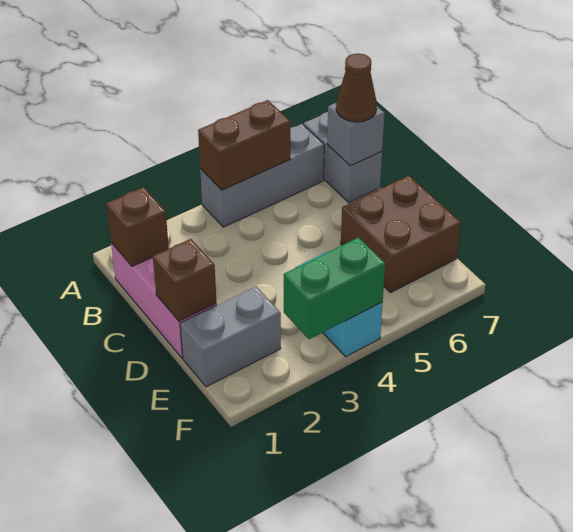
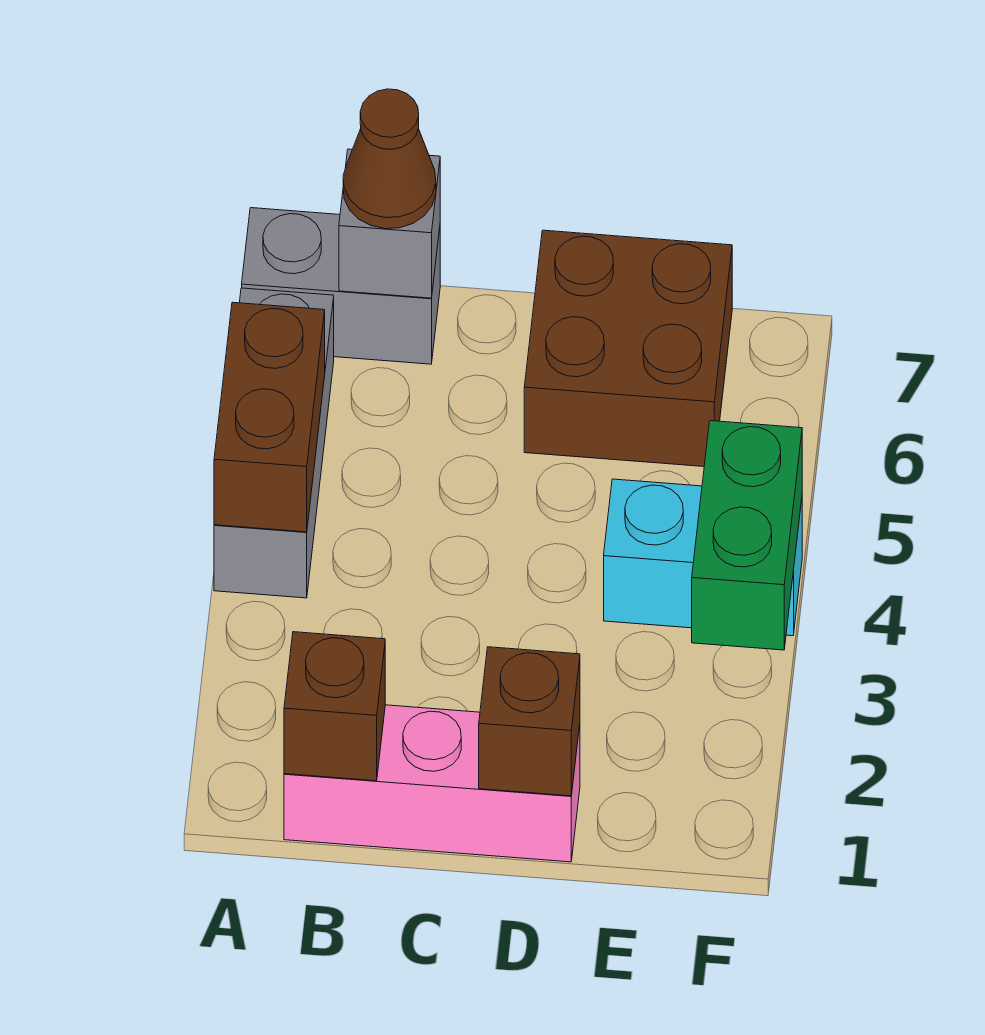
grey brick E1:E2 level 1 -> none

